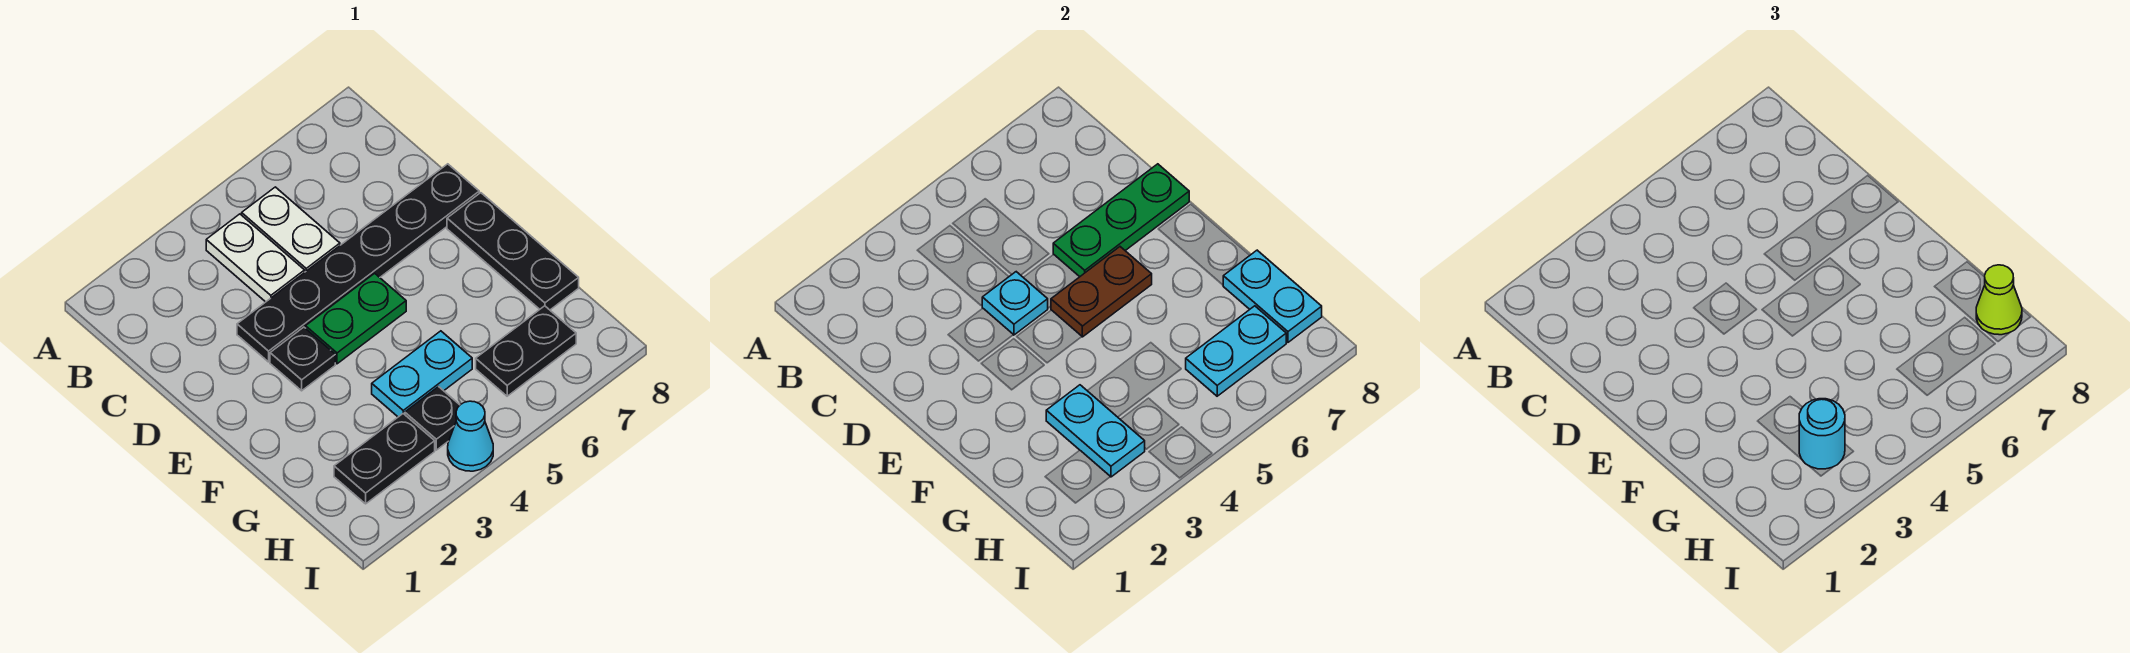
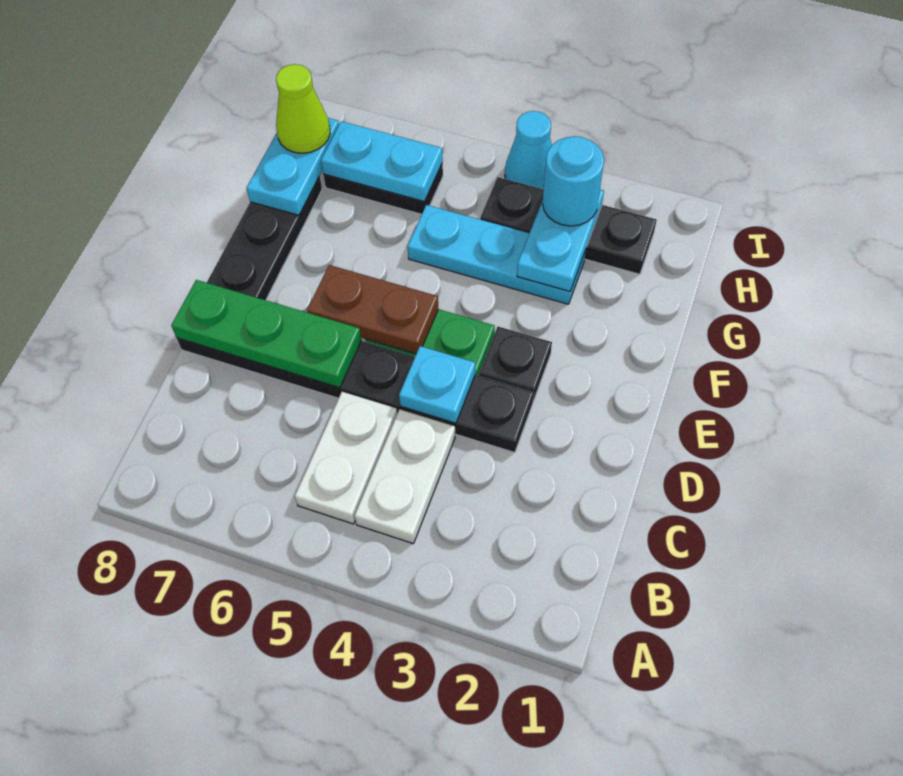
cyan plate G4:G5 level 1 -> cyan plate G3:G5 level 1

